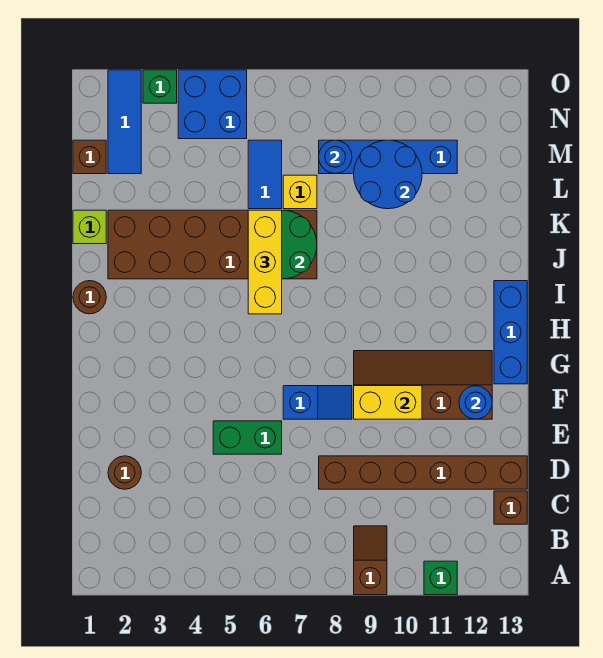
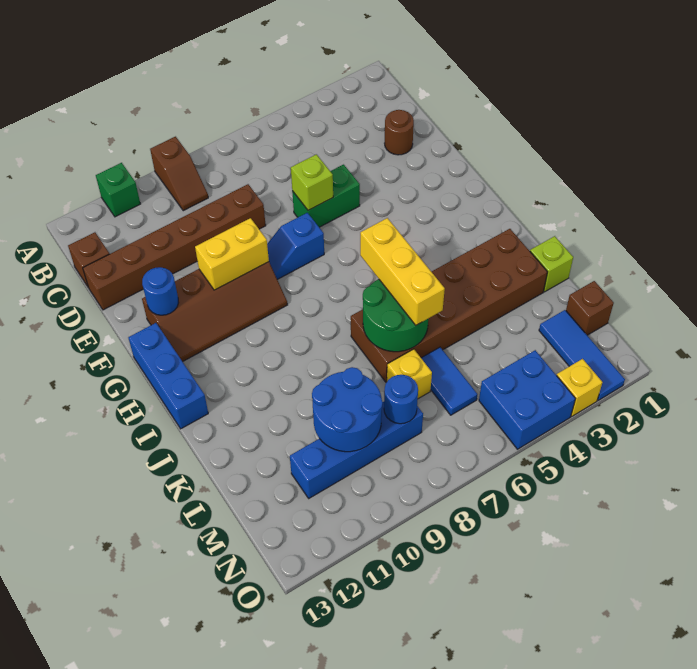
none -> lime brick E6 level 2
brown round brick I1 level 1 -> none
green brick O3 level 1 -> yellow brick O3 level 1

